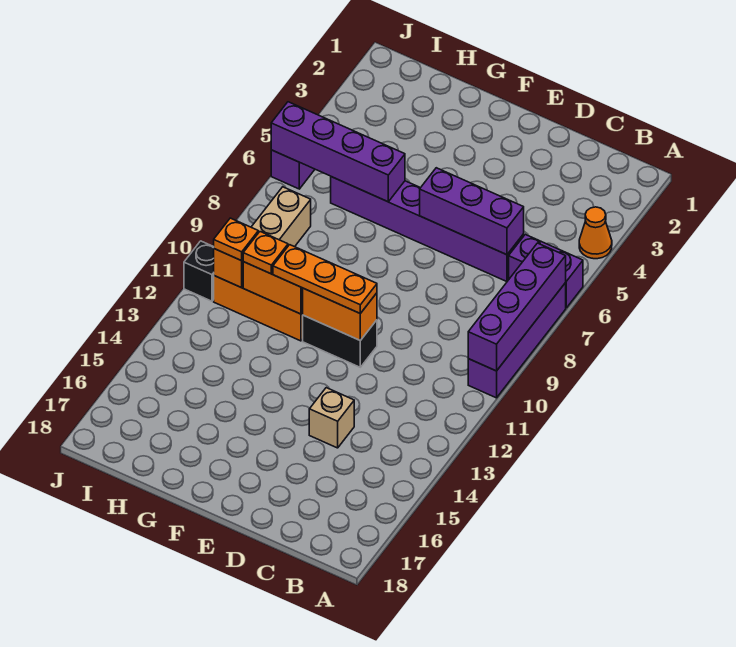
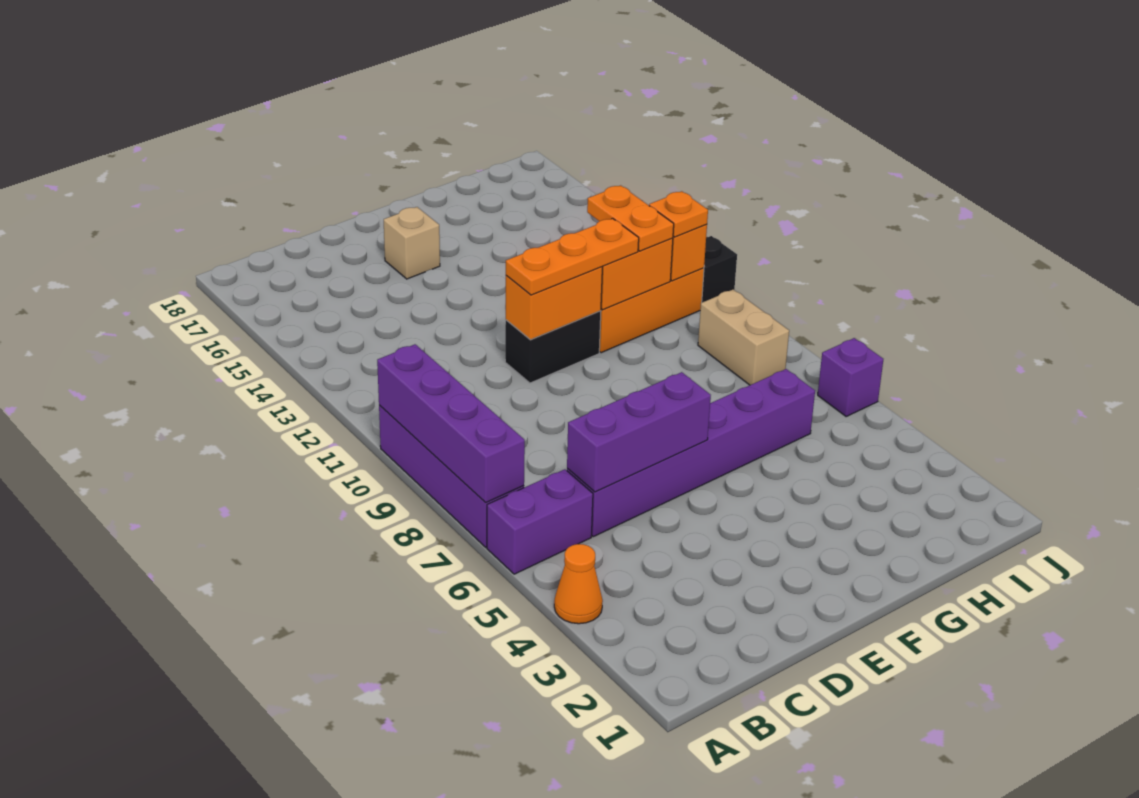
tan brick D14 level 1 -> tan brick E16 level 1
purple brick G6:J6 level 2 -> none
orange plate H11 level 3 -> orange plate H11:H12 level 3

